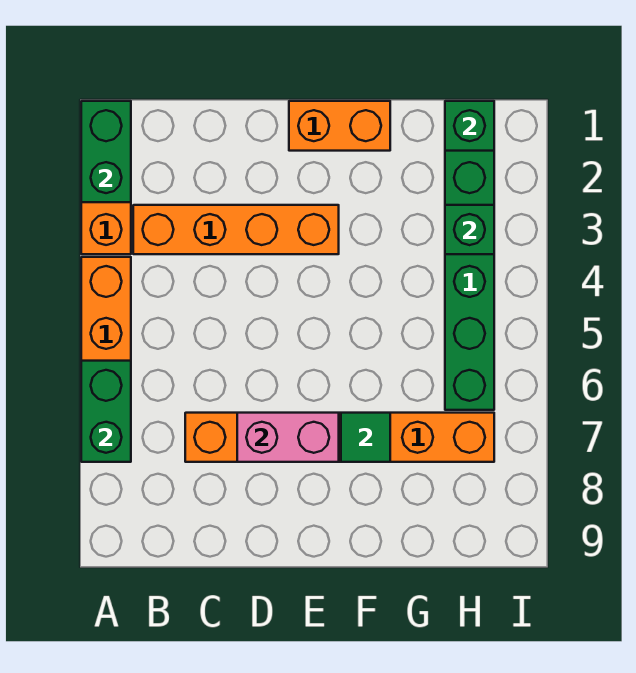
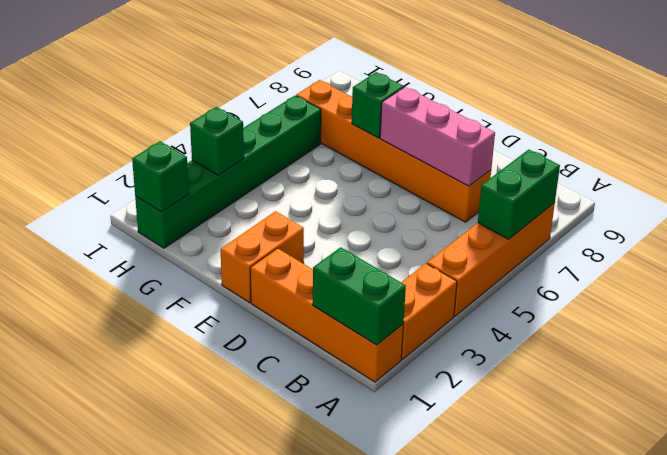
green brick A1:A2 level 2 -> green brick A1:B1 level 2
orange brick B3:E3 level 1 -> orange brick A1:D1 level 1
pink brick D7:E7 level 2 -> pink brick C7:E7 level 2
orange brick E1:F1 level 1 -> orange brick E1:E2 level 1
green tile F7 level 2 -> green brick F7 level 2

